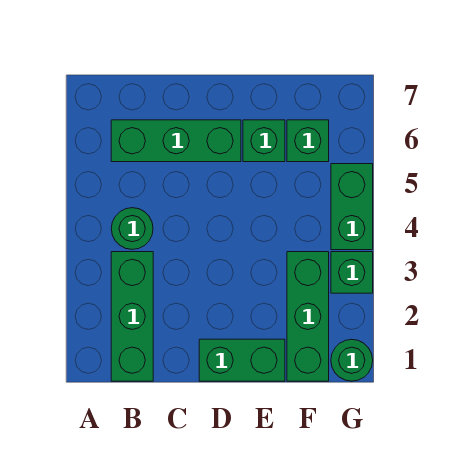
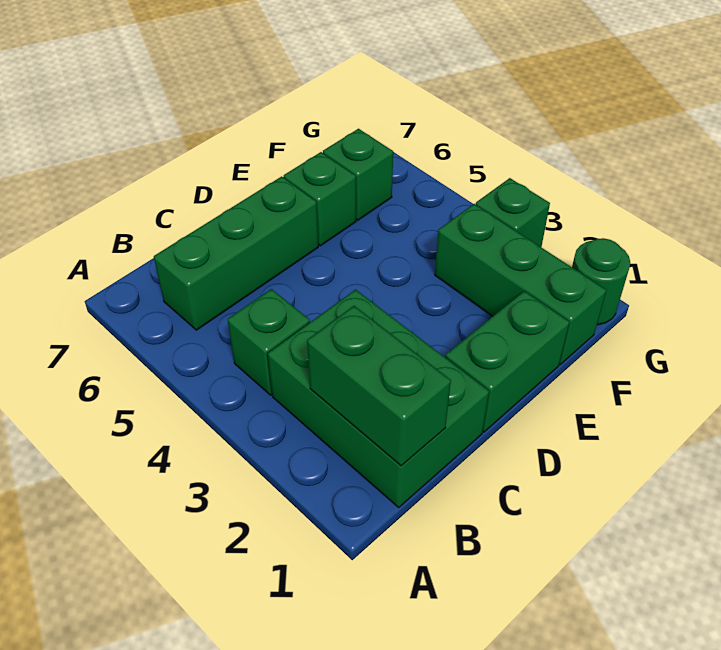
green brick B1:B3 level 1 -> green brick B1:C3 level 1
green round brick B4 level 1 -> green brick B4 level 1
green brick G4:G5 level 1 -> green brick B1:B2 level 2

